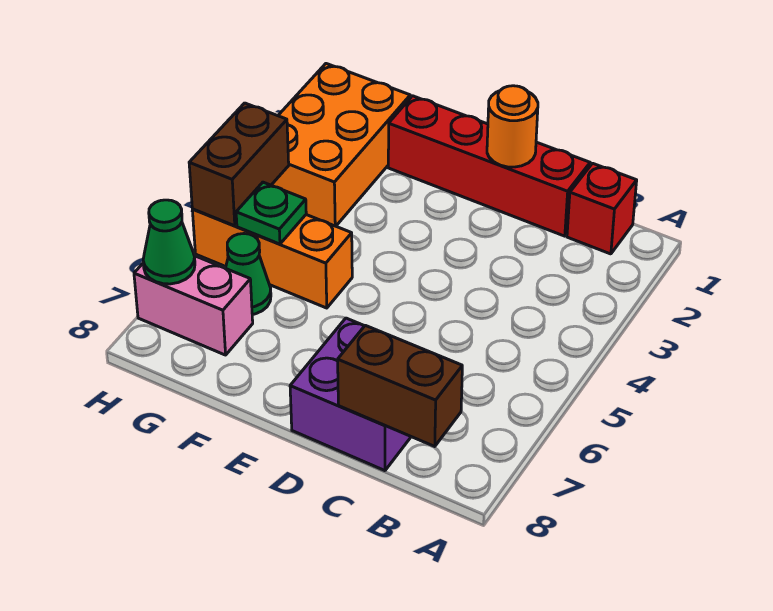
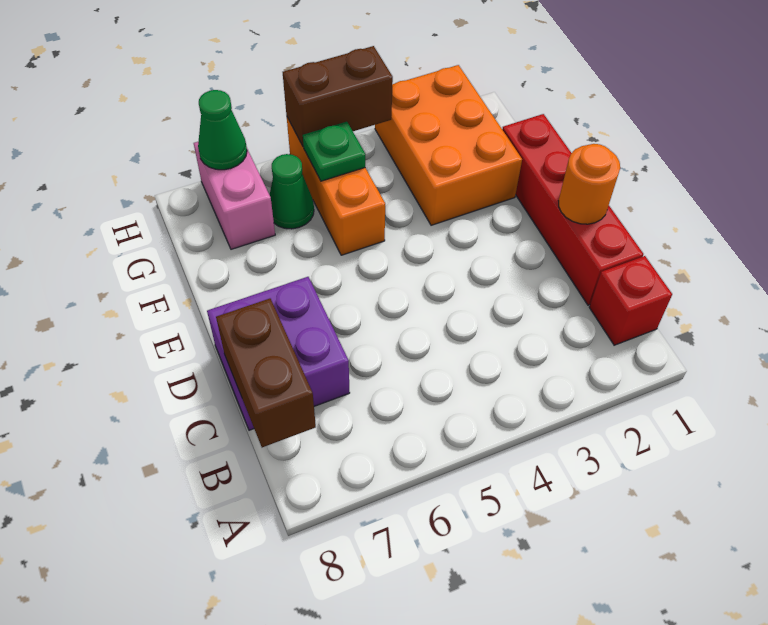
orange brick G1:H3 level 1 -> orange brick F2:H3 level 1

